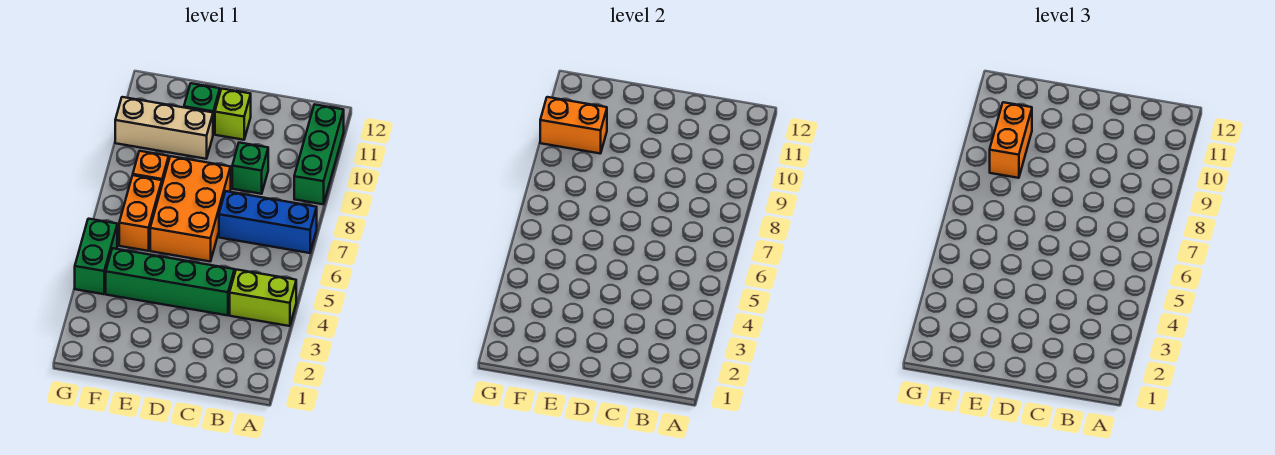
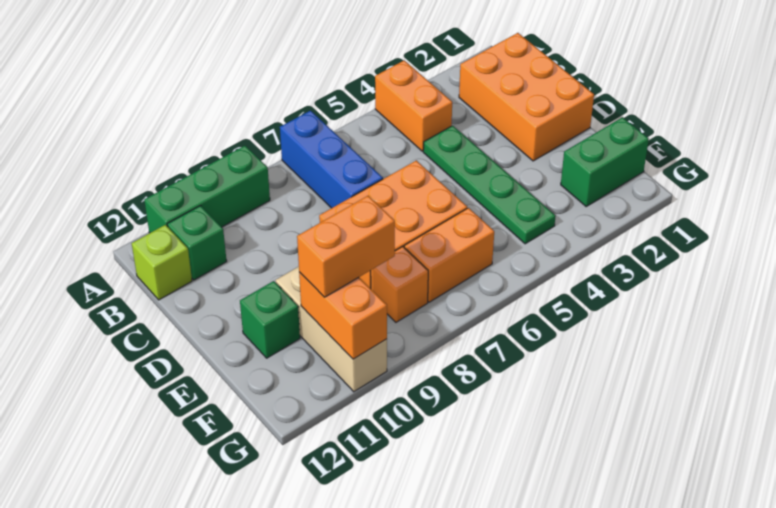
lime brick A4:B4 level 1 -> orange brick A4:B4 level 1
none -> orange brick B1:D2 level 1
green brick C4:F4 level 1 -> green plate C4:F4 level 1
green brick C9 level 1 -> green brick B11 level 1
lime brick D11 level 1 -> lime brick B12 level 1
green brick G4:G5 level 1 -> green brick F1:F2 level 1

